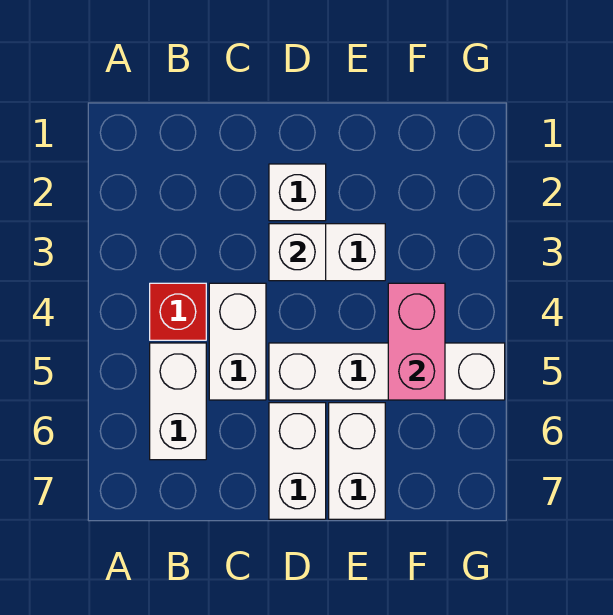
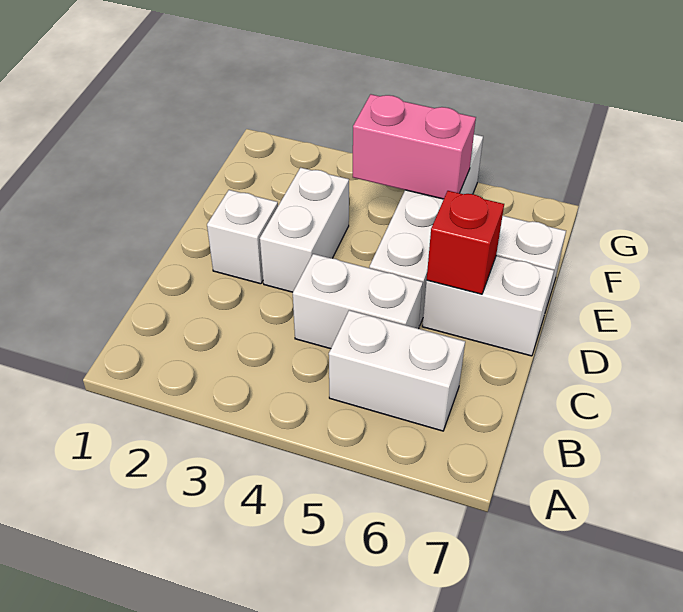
red brick B4 level 1 -> red brick D6 level 2
white brick D3 level 2 -> none

